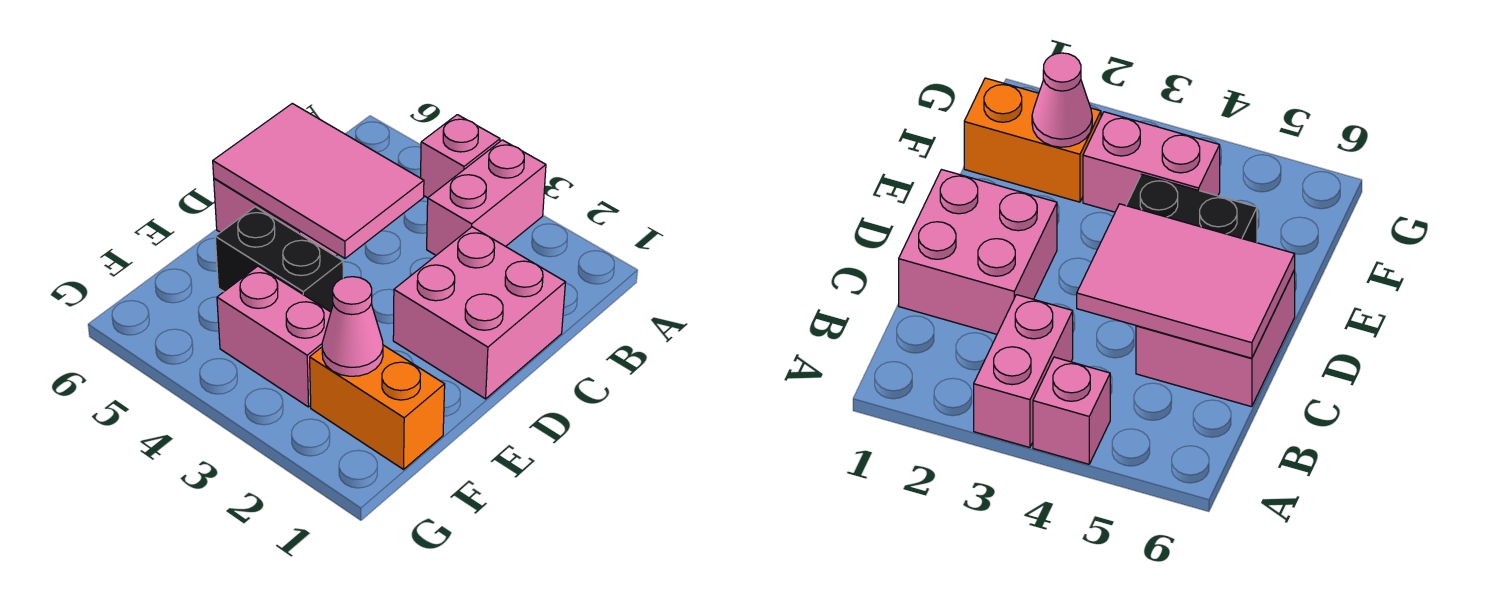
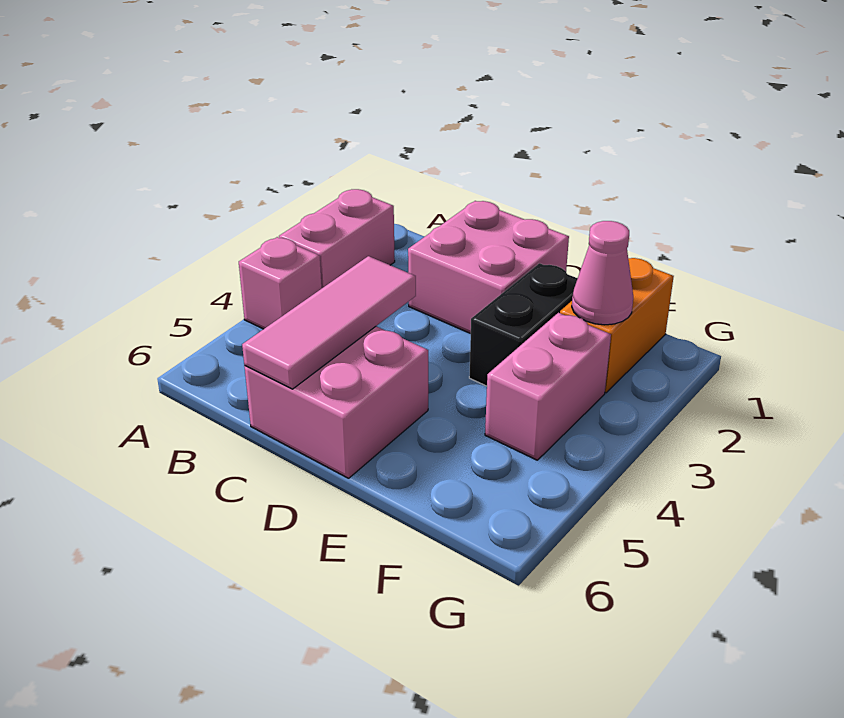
pink brick A3:B3 level 1 -> pink brick A2:A3 level 1
pink tile C4:D6 level 2 -> pink tile C4:C6 level 2
black brick E4:E5 level 1 -> black brick E2:E3 level 1

